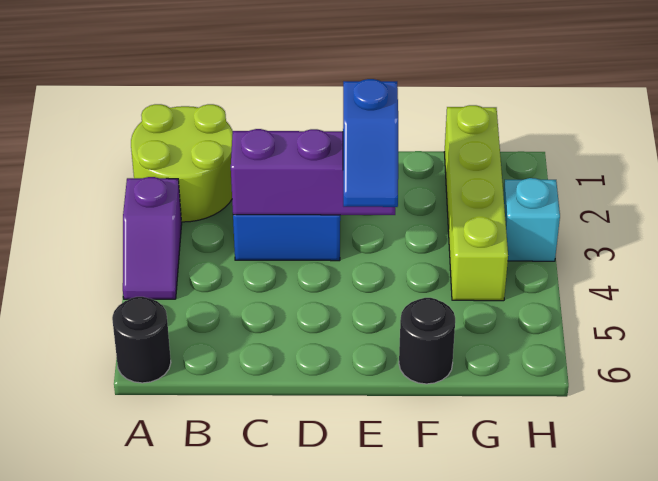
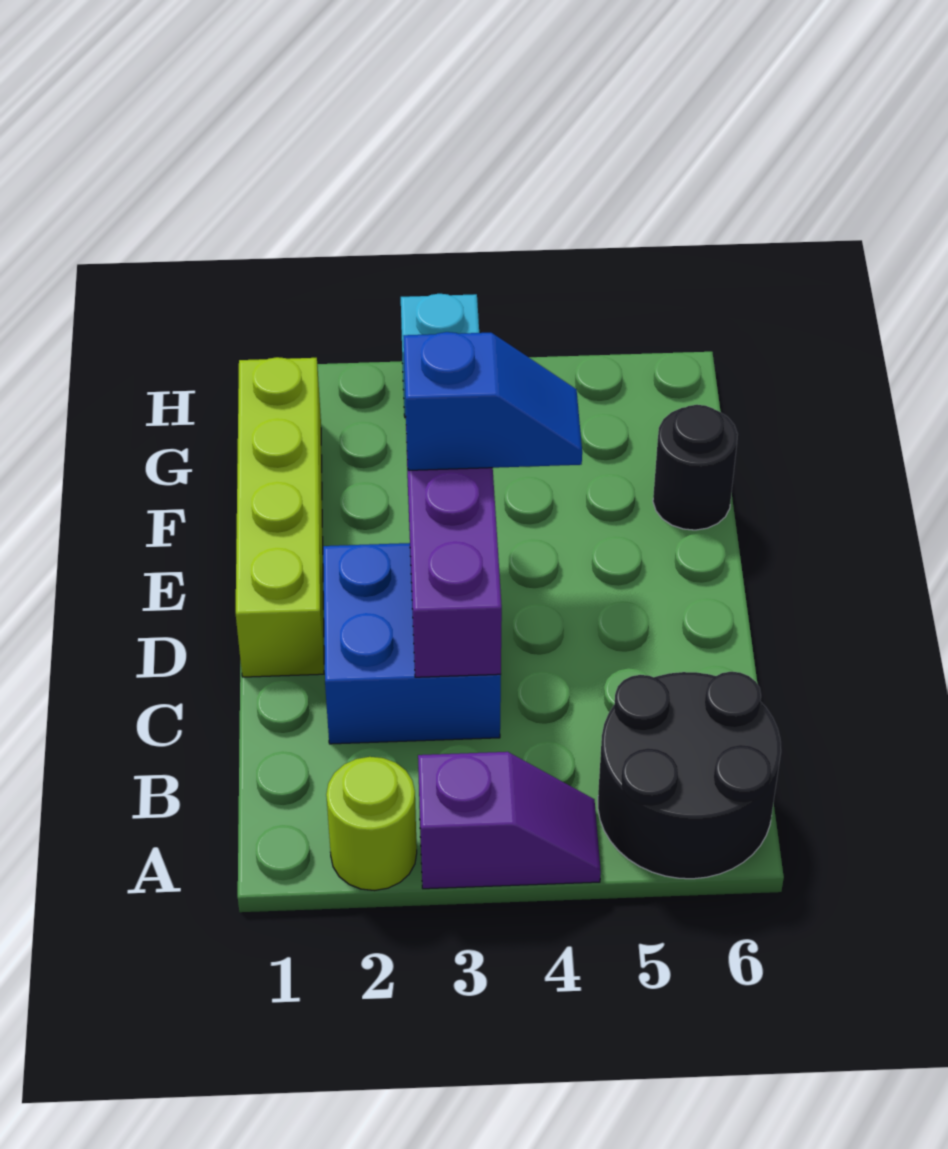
lime round brick A1:B2 level 1 -> lime round brick A2 level 1
black round brick A6 level 1 -> black round brick A5:B6 level 1
lime brick G1:G4 level 1 -> lime brick D1:G1 level 1

